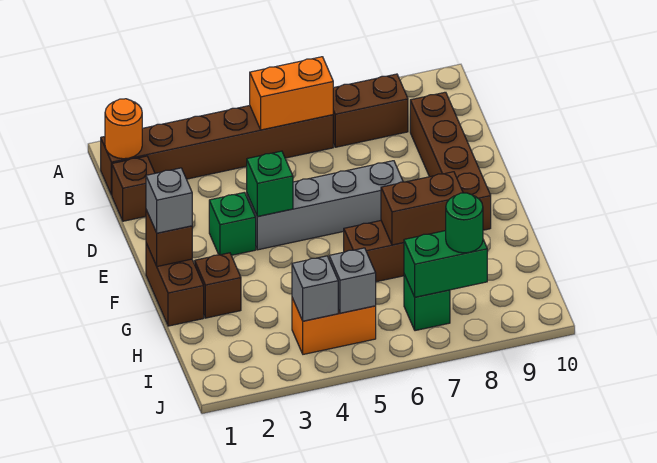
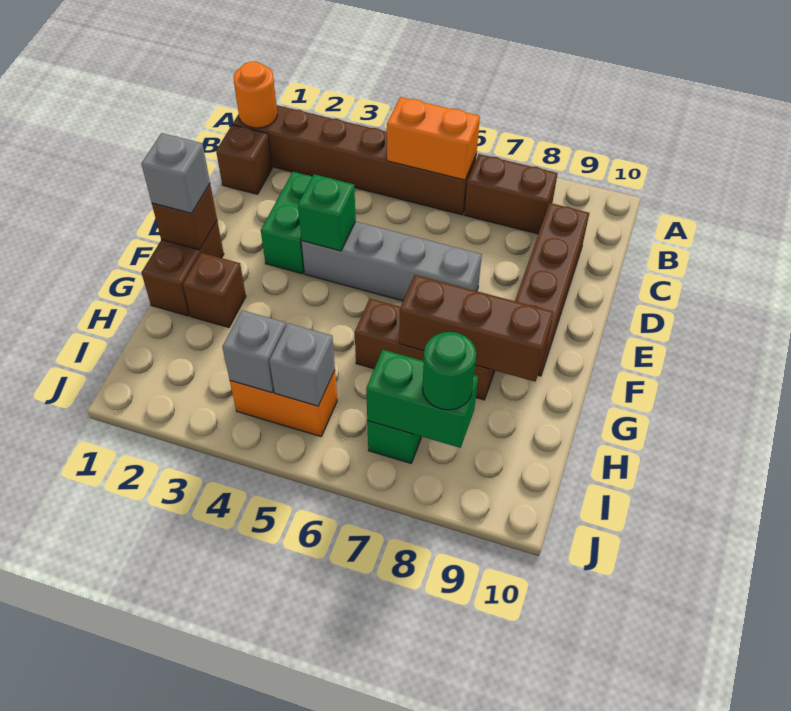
green brick E3 level 1 -> green brick D3:E3 level 1
brown brick G7:G8 level 2 -> brown brick G7:G9 level 2

